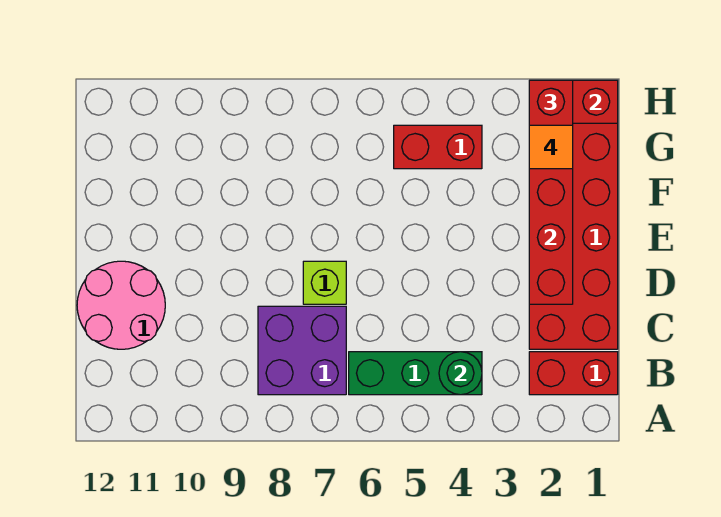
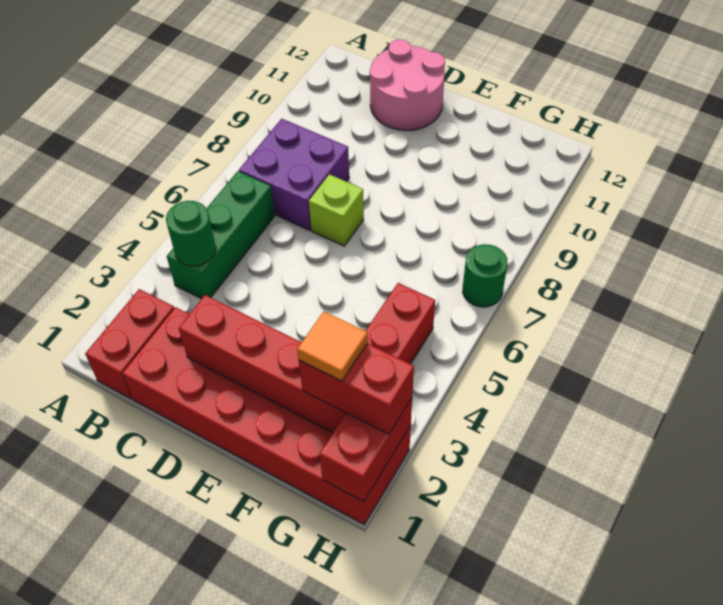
none -> green round brick H7 level 1

